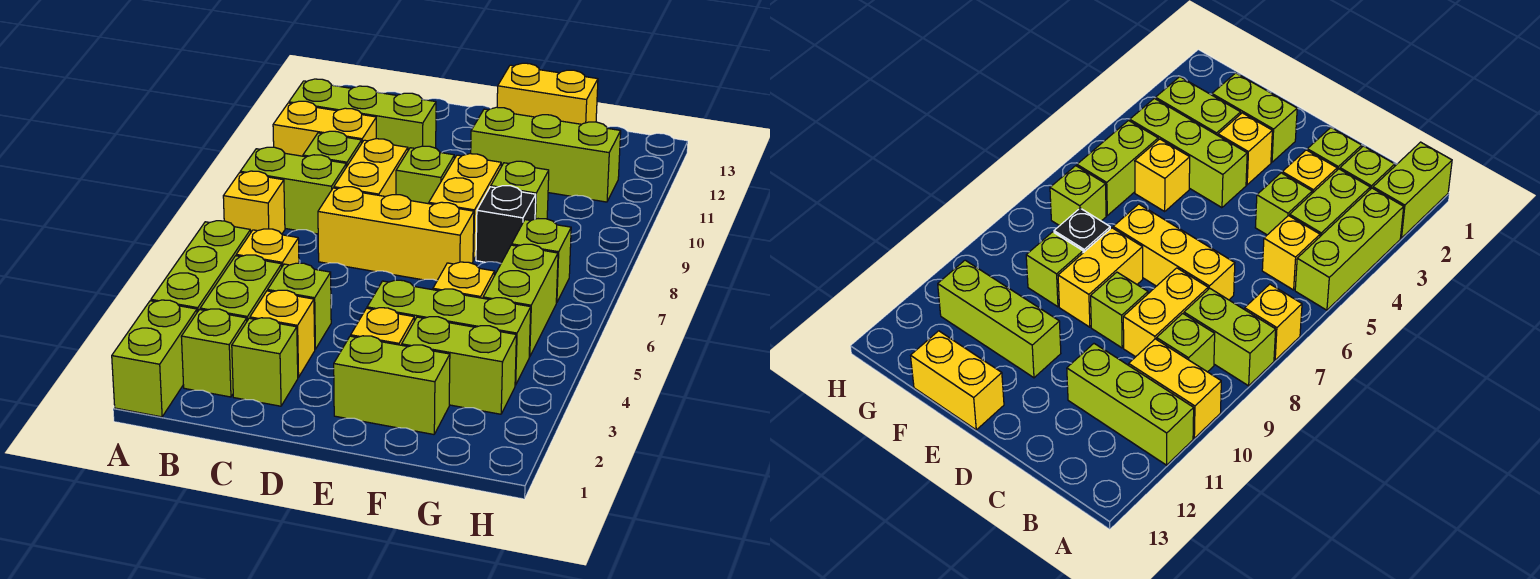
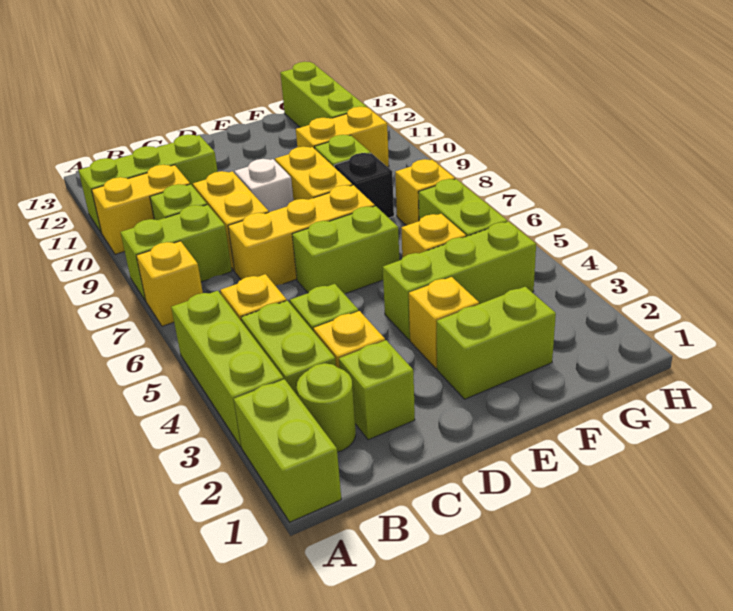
lime brick B2 level 1 -> lime round brick B2 level 1
lime brick D9 level 1 -> white brick D9 level 1
lime brick E11:G11 level 1 -> lime brick G11:G13 level 1
yellow brick E13:F13 level 1 -> yellow brick F10:G10 level 1
lime brick F3:G3 level 1 -> lime brick D6:E6 level 1
lime brick G7 level 1 -> yellow brick G7 level 1

